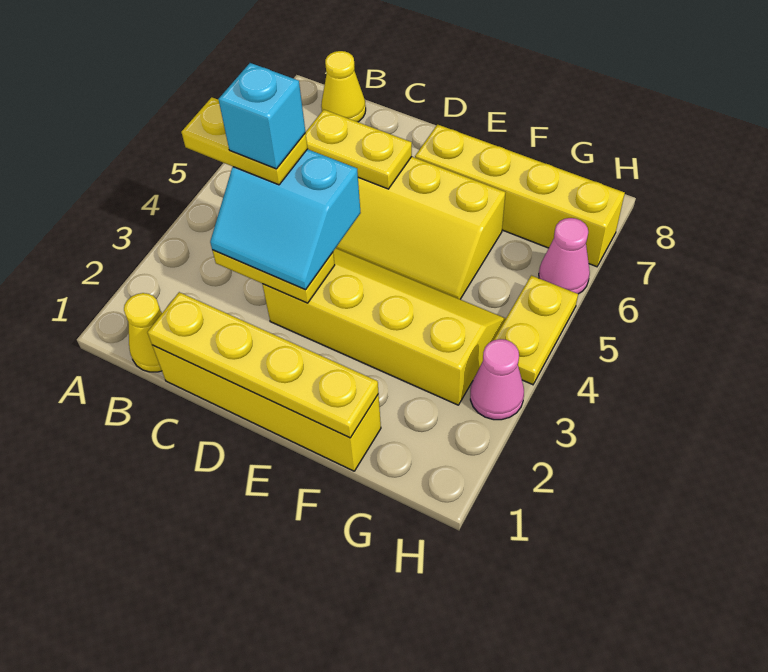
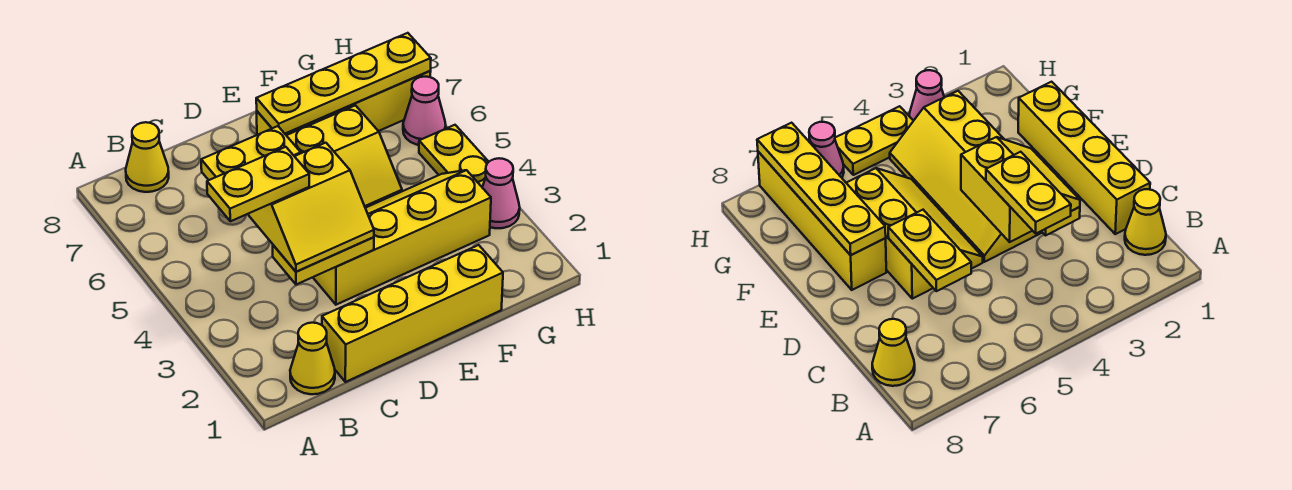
yellow plate C1:F1 level 2 -> yellow plate E7:H7 level 2
cyan slope C3:D4 level 3 top 4 -> yellow slope C3:D4 level 3 top 4
cyan brick C4 level 5 -> none

